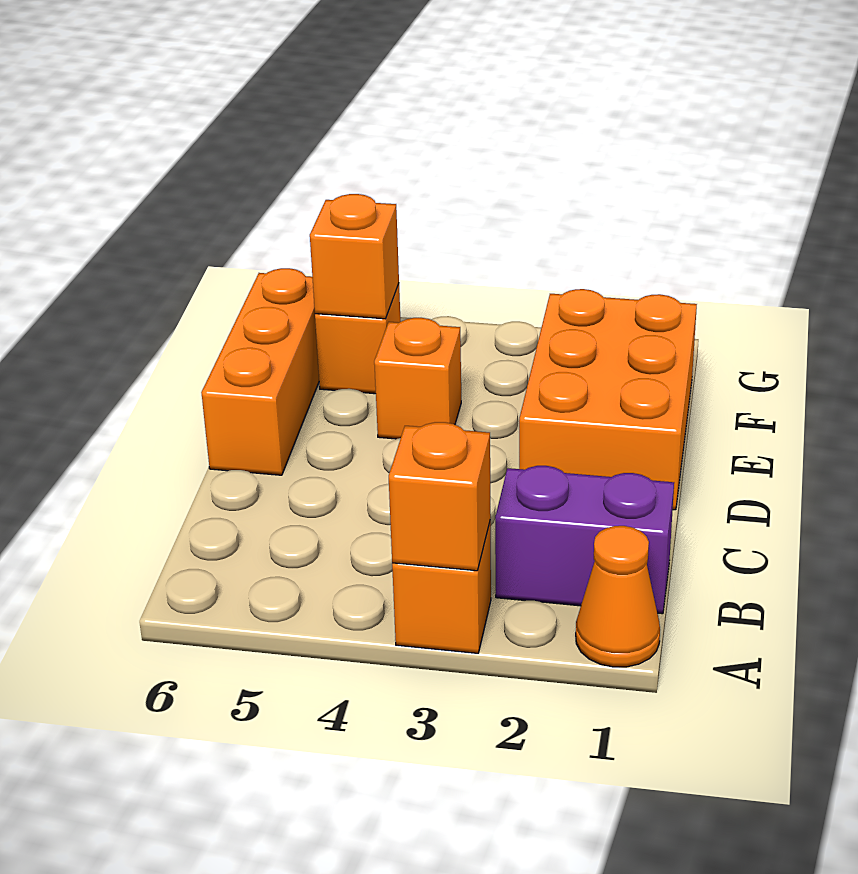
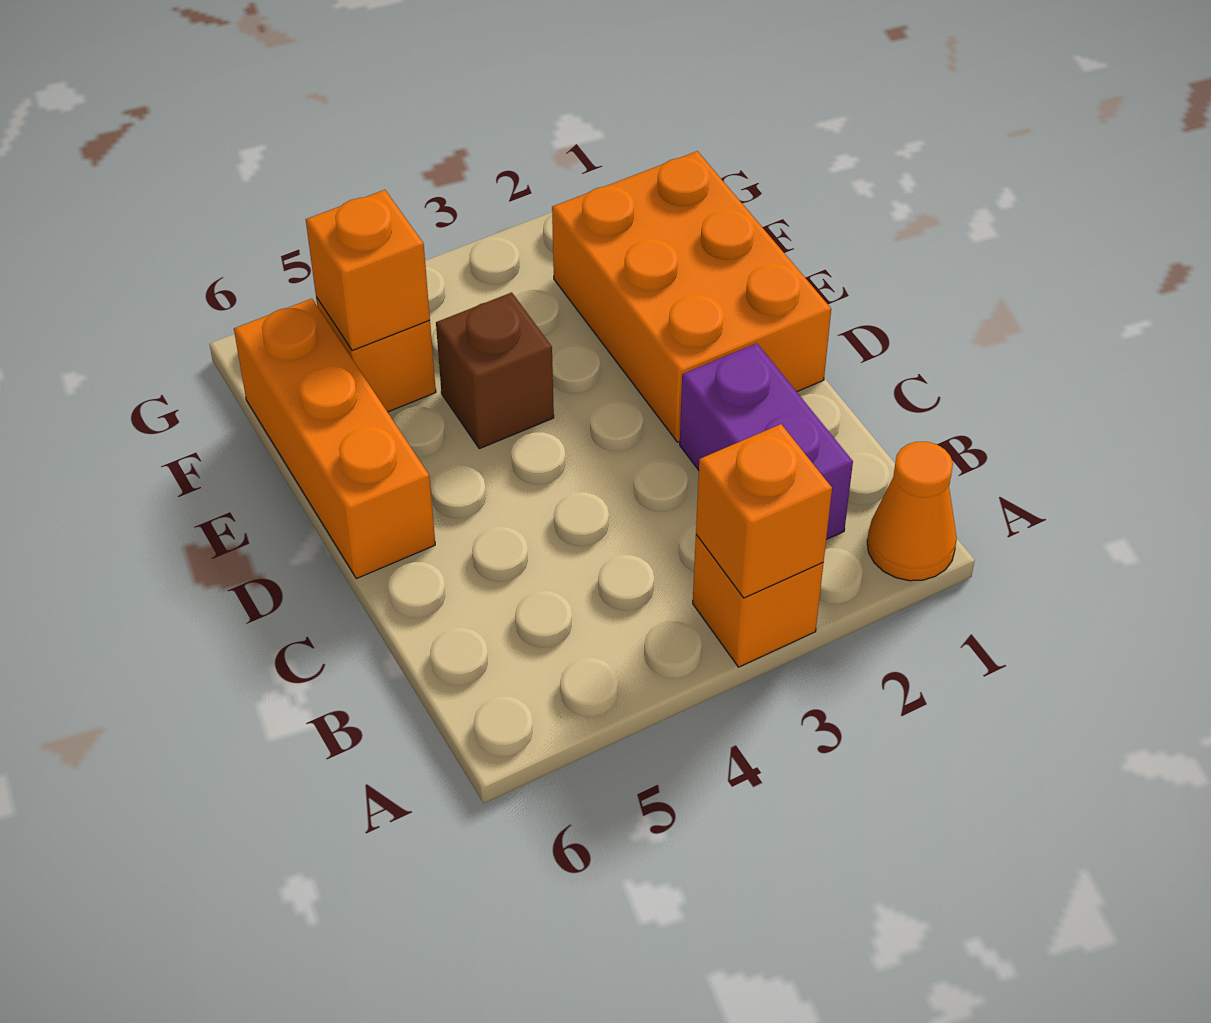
purple brick B1:B2 level 1 -> purple brick B2:C2 level 1
orange brick E4 level 1 -> brown brick E4 level 1

